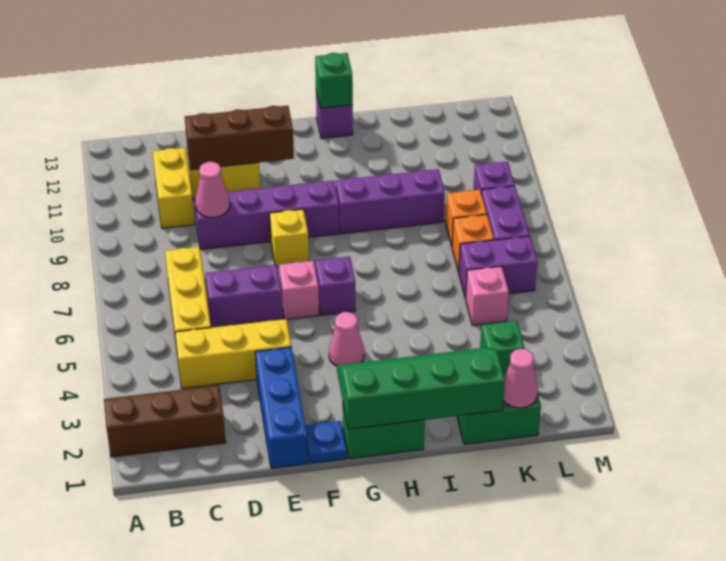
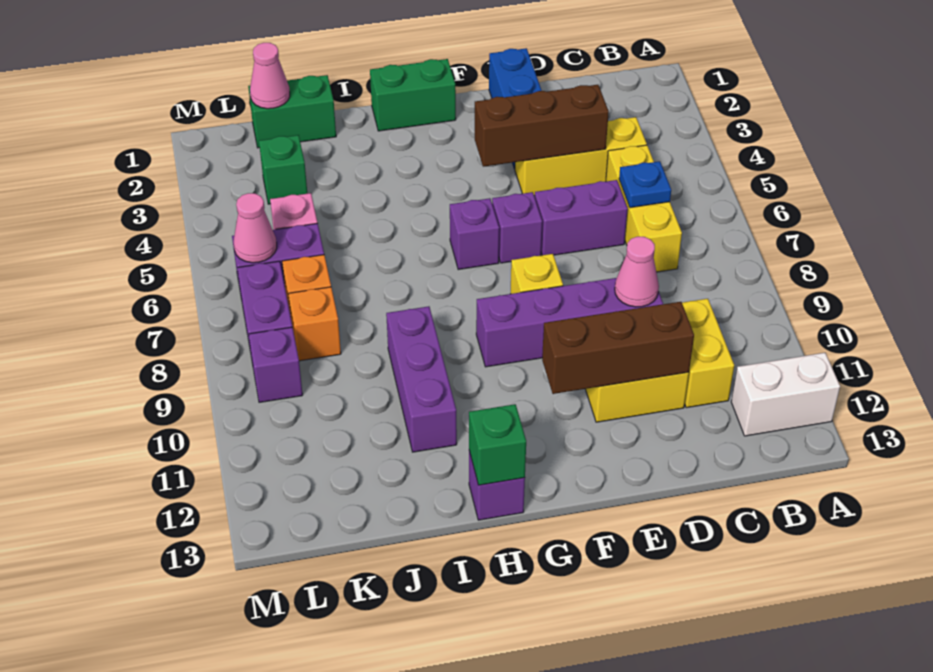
brown brick A2:C2 level 1 -> brown brick D4:F4 level 2
none -> white brick A12:B12 level 1
blue plate F1 level 1 -> blue plate C6 level 2
pink brick F6 level 1 -> purple brick F6 level 1
green slope G1:J2 level 2 top 1 -> none
pink cone G4 level 1 -> pink cone L6 level 2
purple brick H9:J9 level 1 -> purple brick I9:I11 level 1

